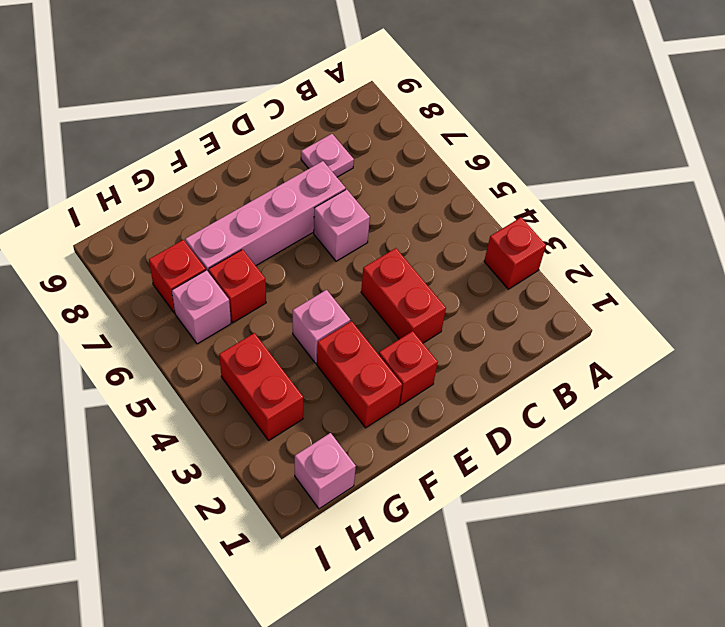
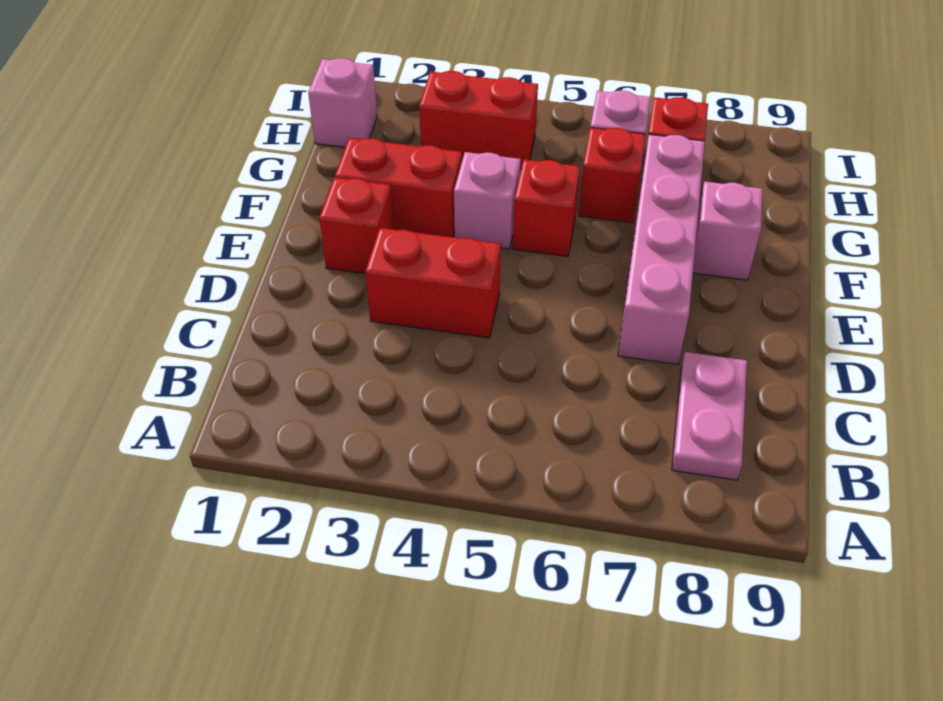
red brick A3 level 1 -> red brick F5 level 1
pink plate C8 level 1 -> pink plate B8:C8 level 1
pink brick D6 level 1 -> pink brick F8 level 1

